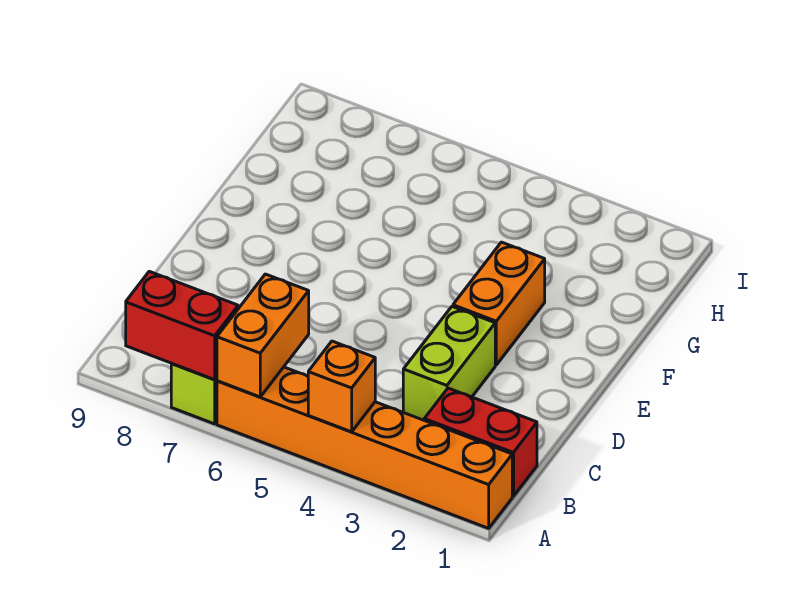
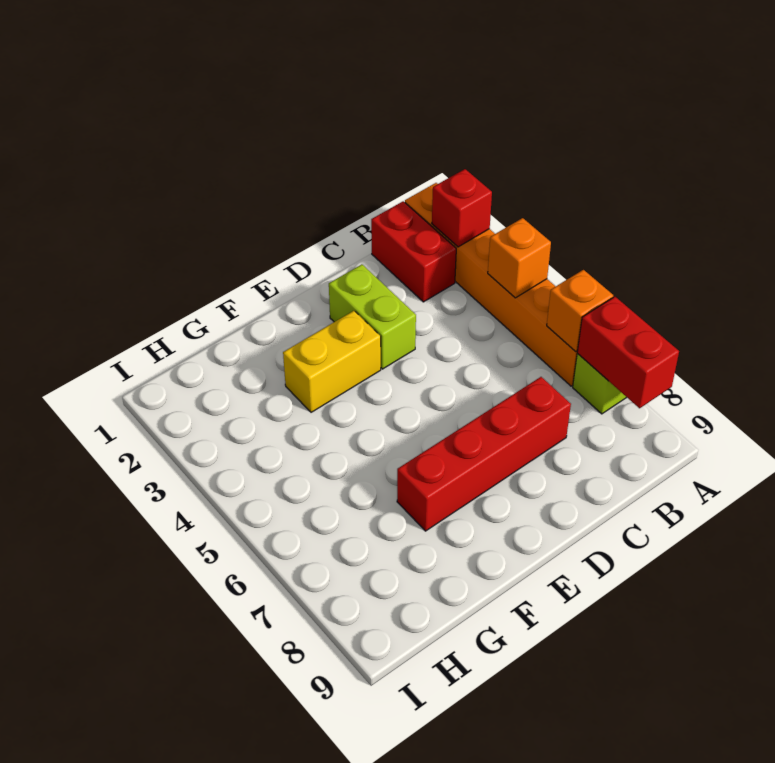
none -> red brick A2 level 2
orange brick A6:B6 level 2 -> orange brick A6 level 2
lime brick C3:D3 level 1 -> lime brick D2:D3 level 1
none -> red brick C7:F7 level 1
orange brick E3:F3 level 1 -> yellow brick E3:F3 level 1

